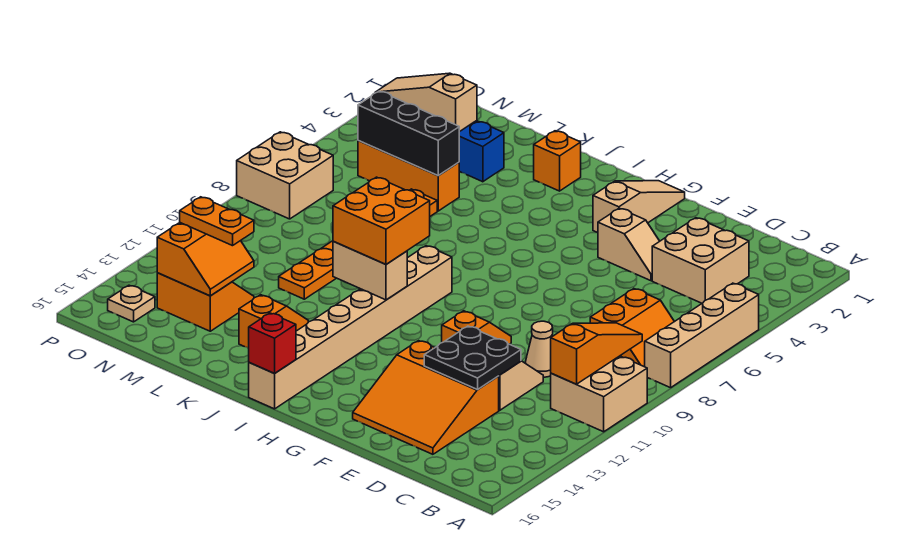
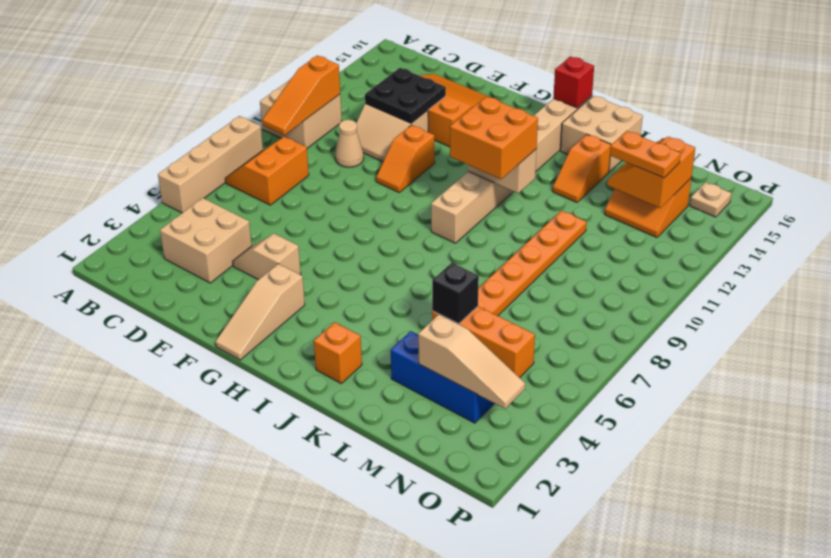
black brick L5:N5 level 2 -> black brick L5 level 2
tan brick O7:P8 level 1 -> tan brick J15:K16 level 1

